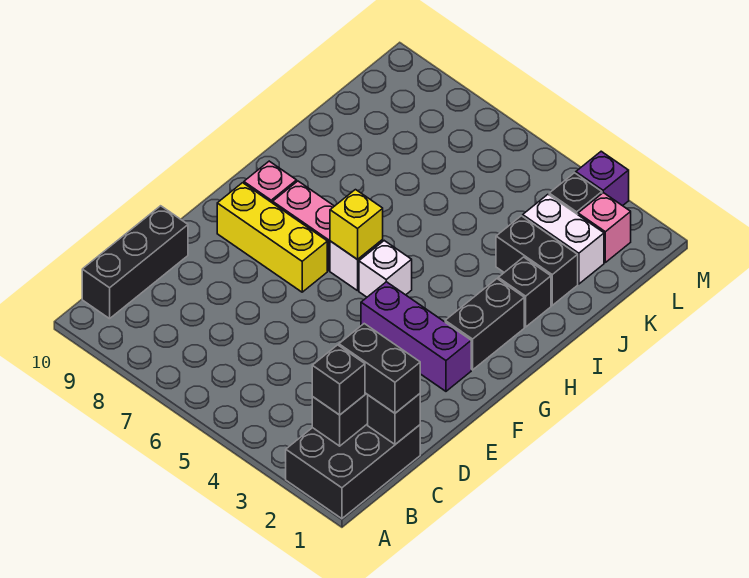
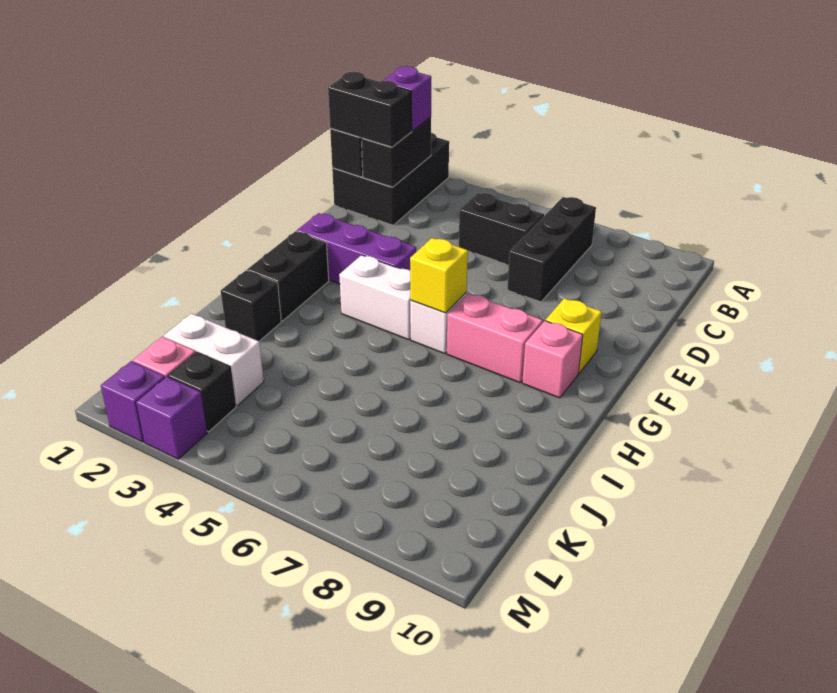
black brick B2 level 3 -> purple brick B2 level 3
black brick B10:D10 level 1 -> black brick B7:D7 level 1
yellow brick F7:F9 level 1 -> yellow brick F9 level 1
white brick G5 level 1 -> white brick G4:G5 level 1
black brick J2:J3 level 1 -> black brick C5:C6 level 1
none -> purple brick M2 level 1

